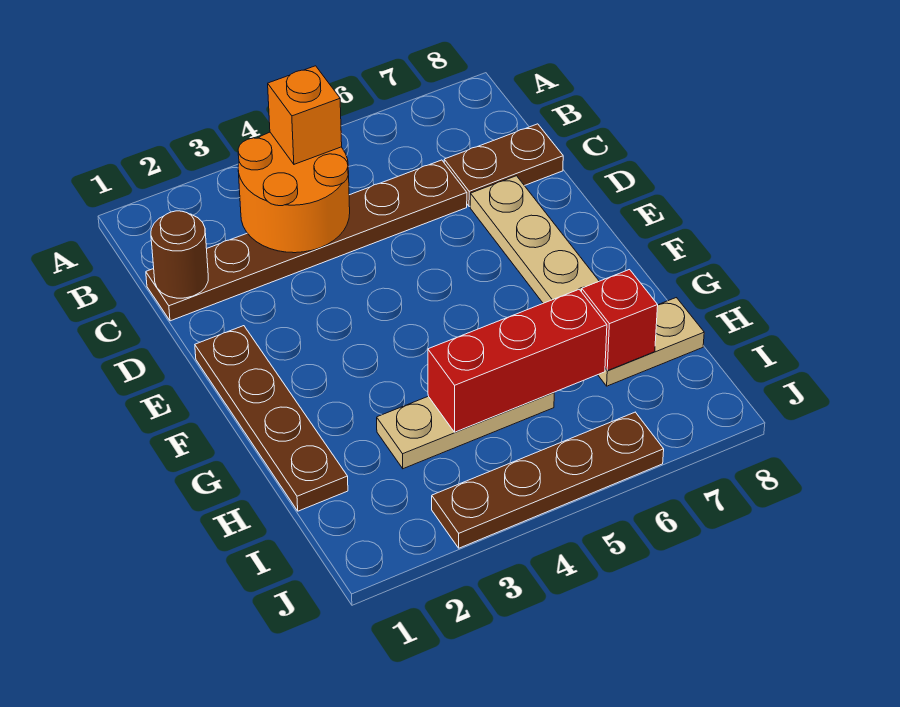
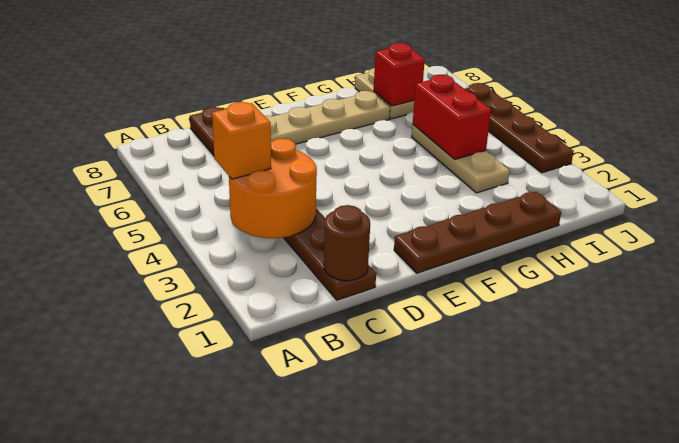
red brick H4:H6 level 2 -> red brick H4:H5 level 2

